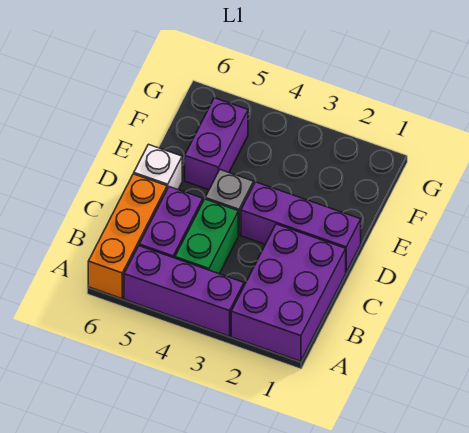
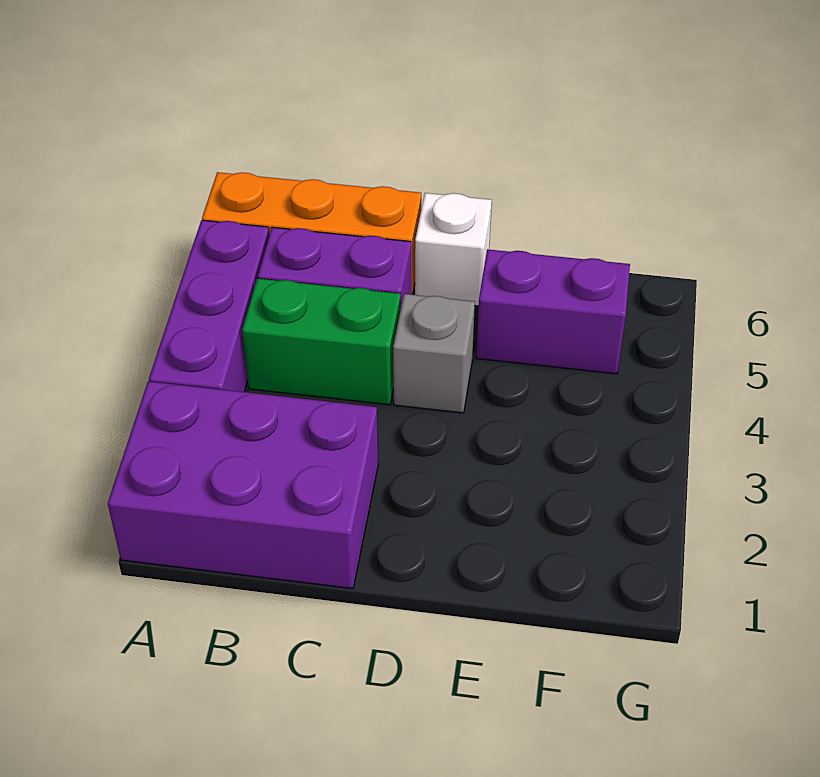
purple brick D1:D3 level 1 -> none

